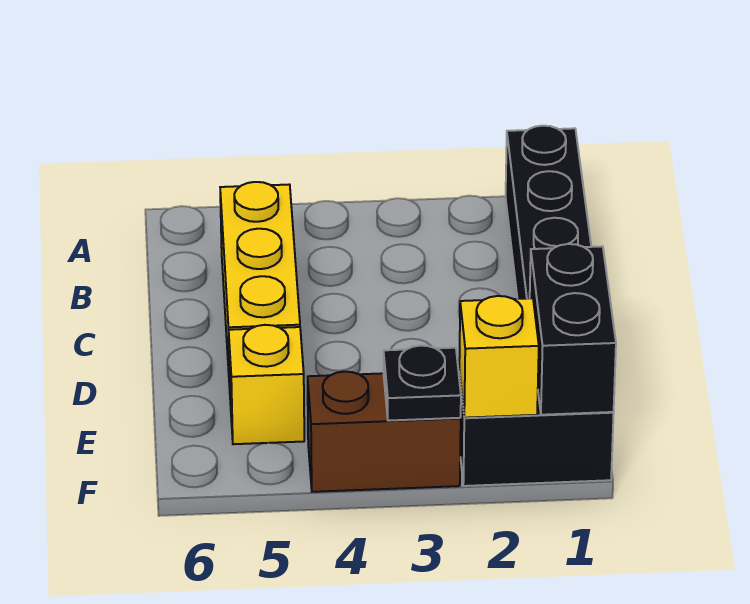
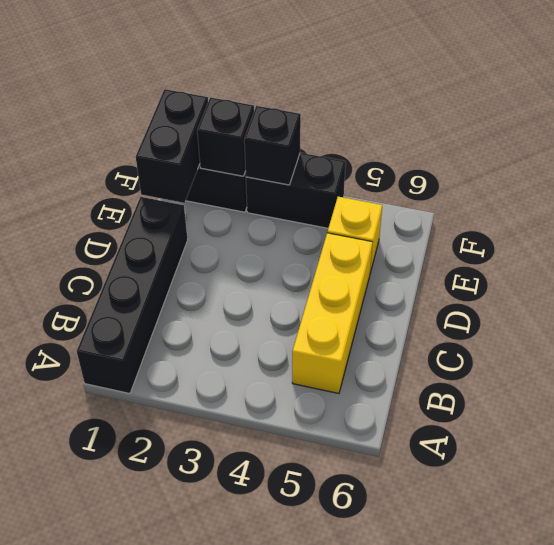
yellow brick F2 level 2 -> black brick F2 level 2
brown brick F3:F4 level 1 -> black brick F3:F4 level 1
black plate F3 level 2 -> black brick F3 level 2

